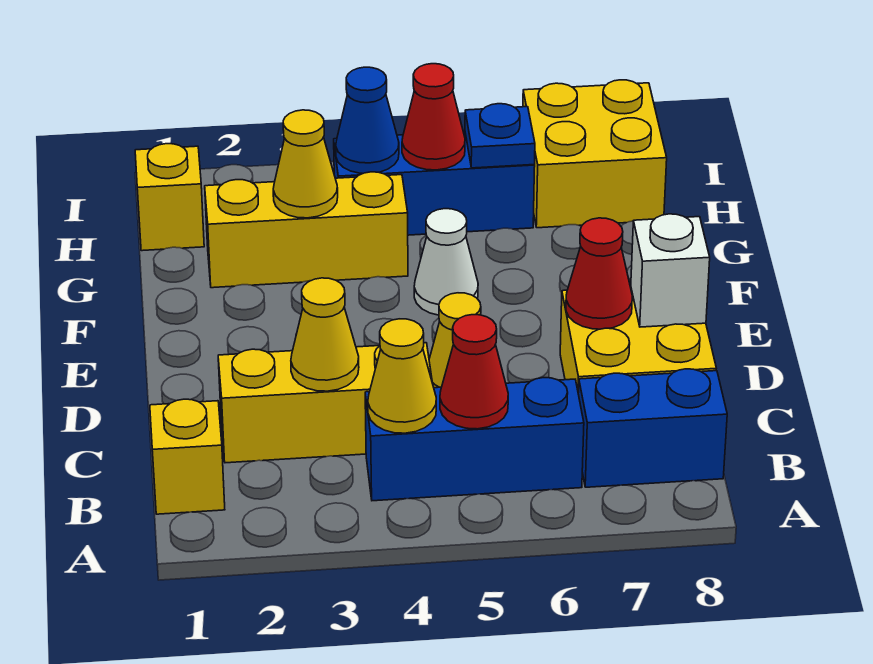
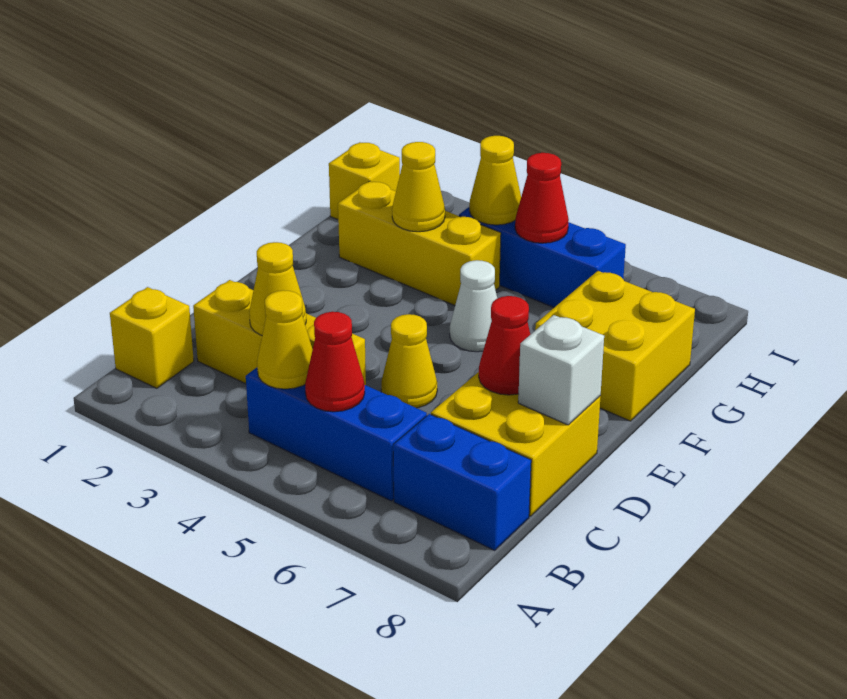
blue cone H4 level 2 -> yellow cone H4 level 2
blue plate H6 level 2 -> none
yellow brick H7:I8 level 1 -> yellow brick F7:G8 level 1

